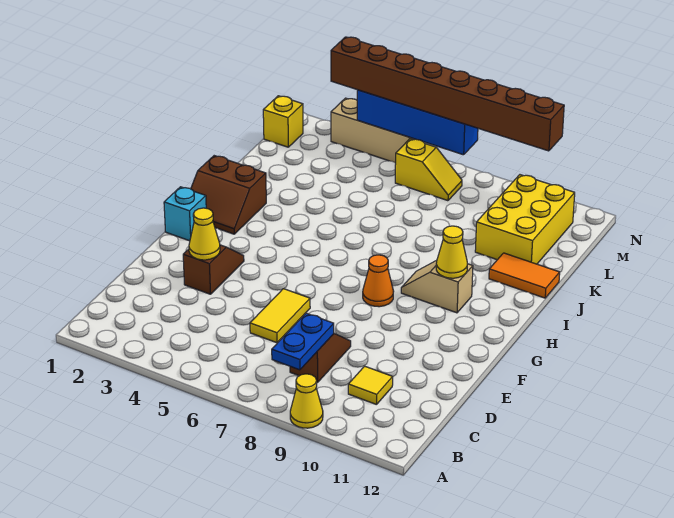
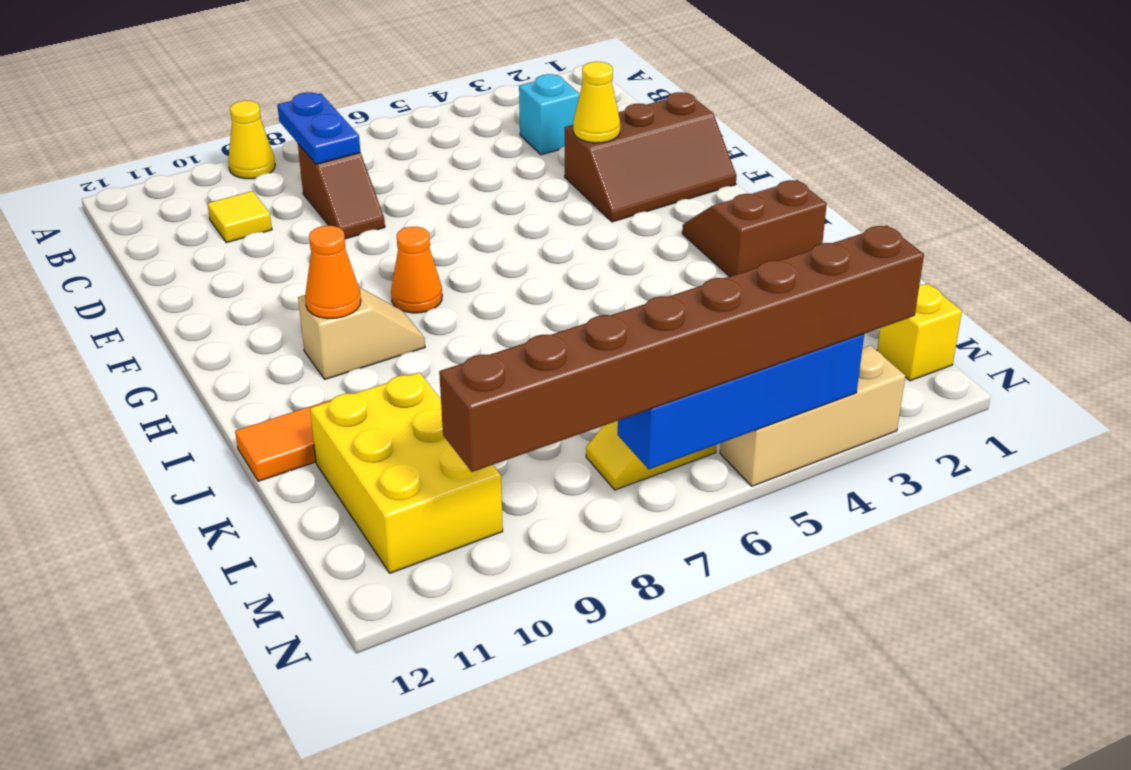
yellow tile D6:E6 level 1 -> none
brown slope E3:F3 level 1 top E -> brown slope E1:F3 level 1 top E
cyan brick G1 level 1 -> cyan brick C3 level 1
yellow cone H10 level 2 -> orange cone H10 level 2

